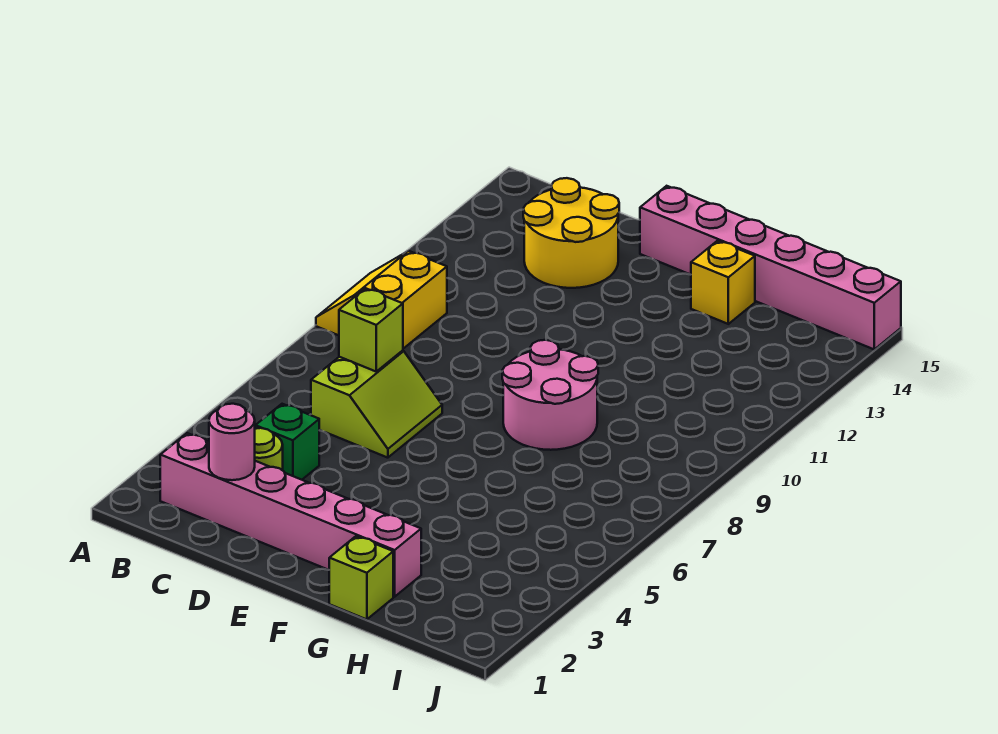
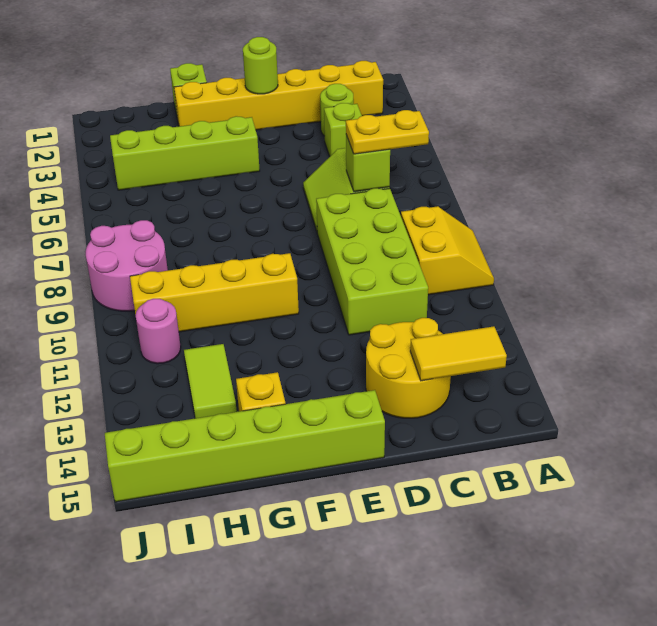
pink brick B2:G2 level 1 -> yellow brick B2:G2 level 1
none -> yellow plate B7:C7 level 3
none -> yellow tile B14:C14 level 2
pink round brick C2 level 2 -> pink round brick I11 level 1
green brick C4 level 1 -> lime brick C4 level 1
none -> lime brick C8:D11 level 1
none -> lime round brick E2 level 2
pink brick E15:J15 level 1 -> lime brick E15:J15 level 1
none -> lime brick F4:I4 level 1
pink round brick F8:G9 level 1 -> pink round brick I8:J9 level 1
none -> yellow brick F10:I10 level 1
none -> lime tile H12:H13 level 1

